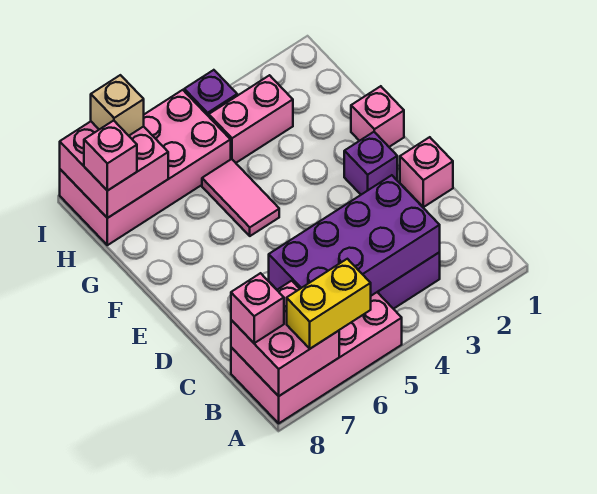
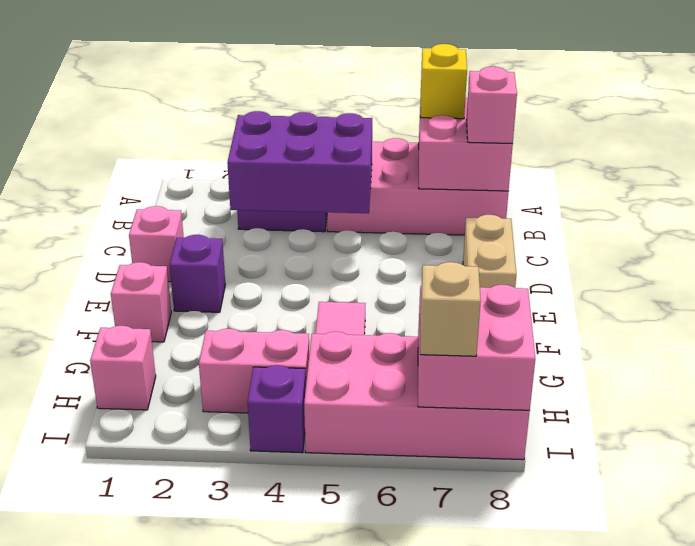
yellow brick A6:A7 level 3 -> yellow brick A7 level 3
purple brick B3:C6 level 2 -> purple brick B3:C5 level 2
none -> tan brick D8:E8 level 1
pink brick H8 level 3 -> pink brick H1 level 1

